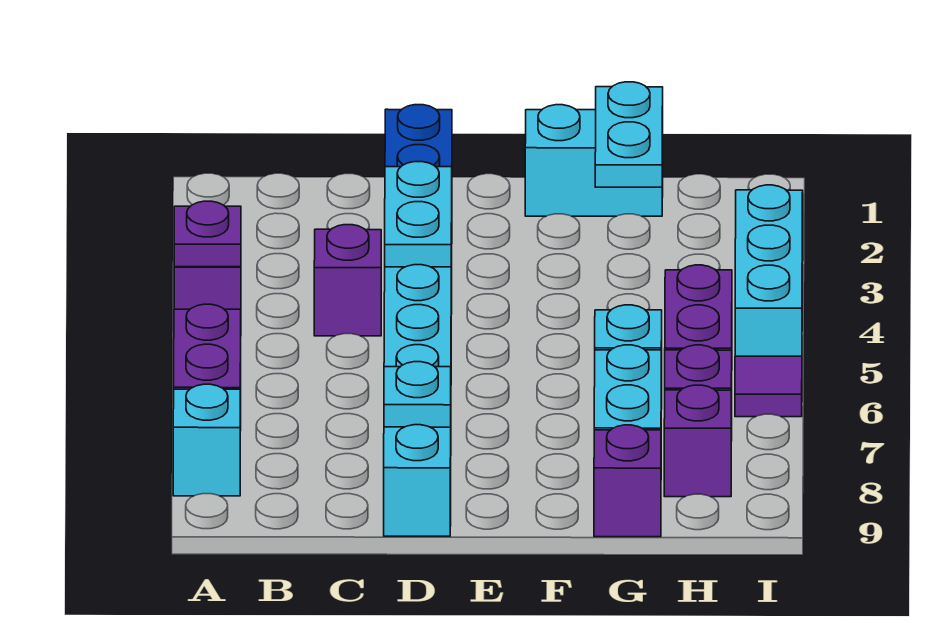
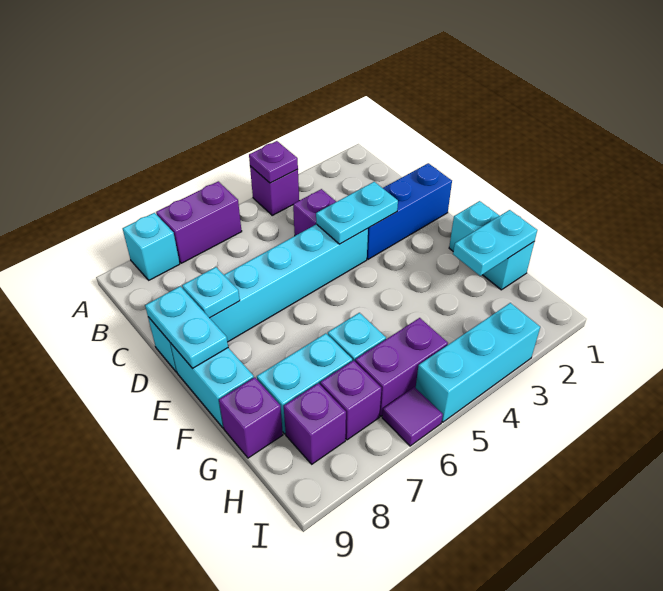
none -> cyan plate D9:E9 level 2
none -> cyan brick E9:F9 level 1

